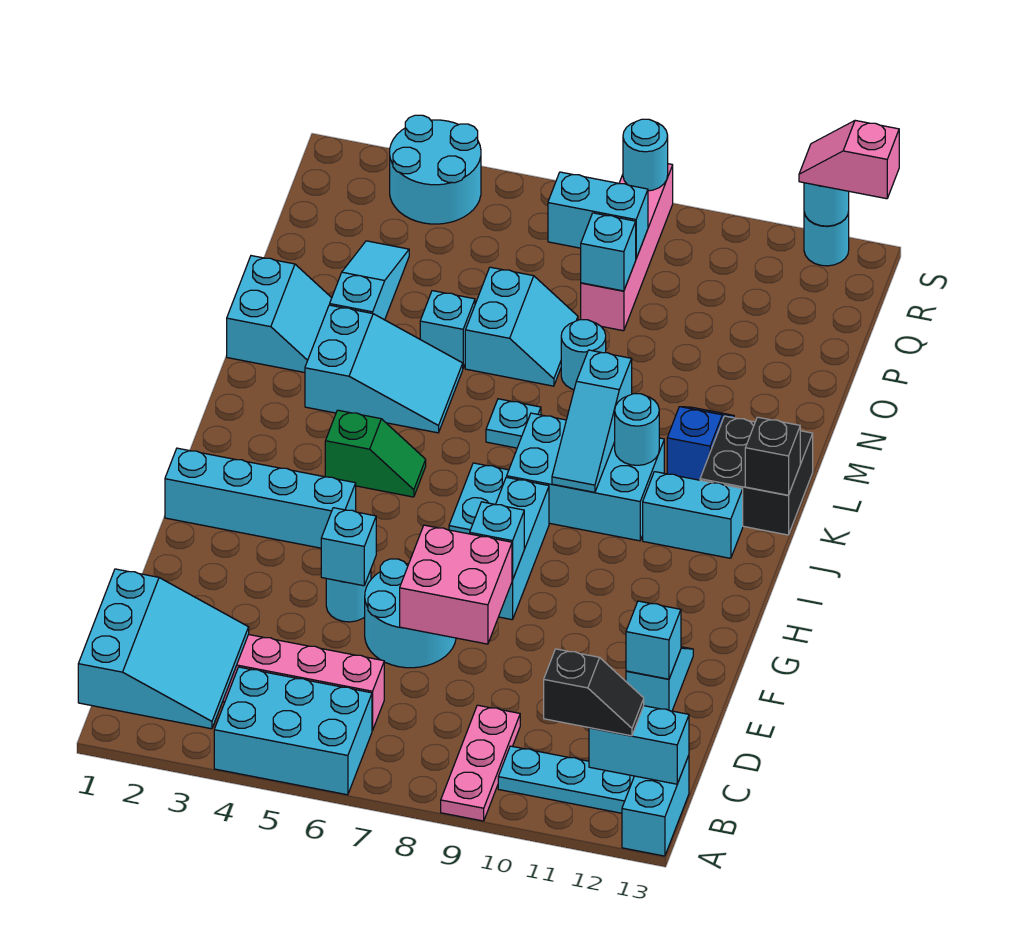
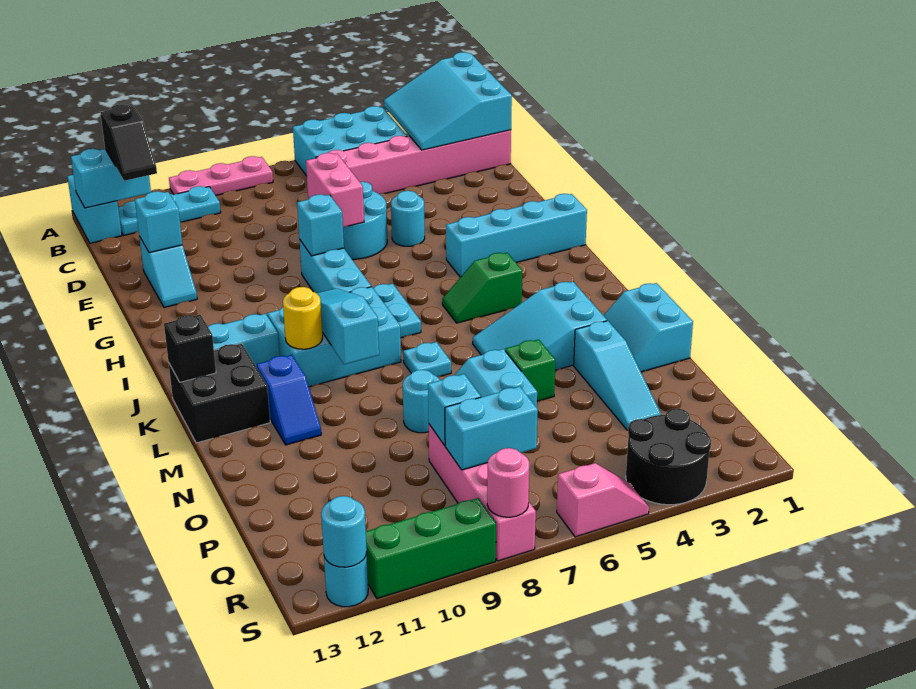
pink plate A9:C9 level 1 -> pink plate A8:A10 level 1
black slope B11:B12 level 3 top 11 -> black slope B12:C12 level 3 top B
pink brick E7:F8 level 2 -> pink brick E7:F7 level 2
cyan brick F5 level 2 -> none
cyan round brick K10 level 2 -> yellow round brick K10 level 2
cyan brick N5 level 1 -> green brick N5 level 1
cyan round brick R3:S4 level 1 -> black round brick R3:S4 level 1
cyan round brick S8 level 2 -> pink round brick S8 level 2
none -> green brick S9:S11 level 1
pink slope S12:S13 level 3 top 13 -> pink slope S5:S6 level 1 top 6

